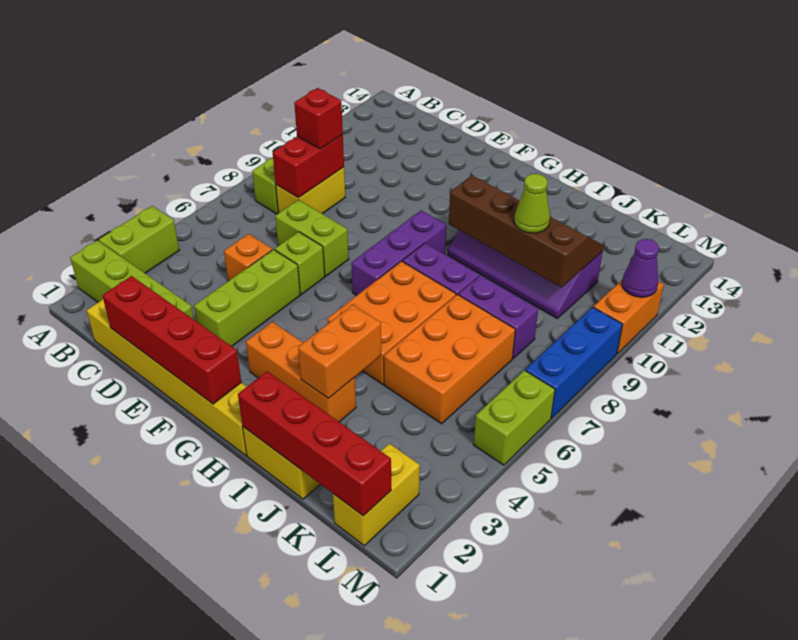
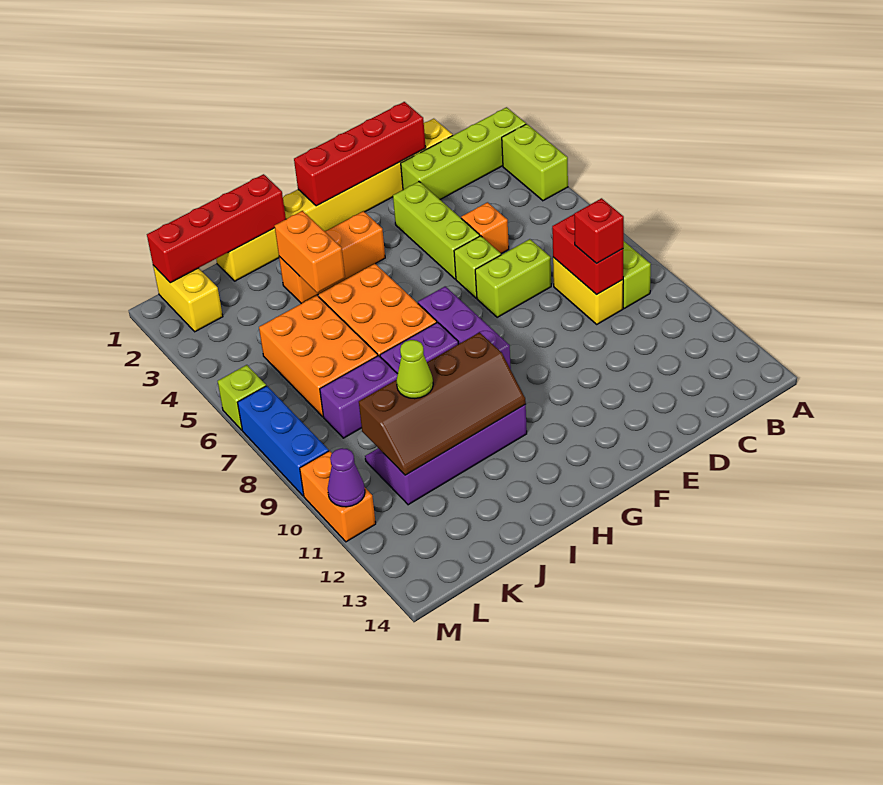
lime brick M5:M6 level 1 -> lime brick M6 level 1

